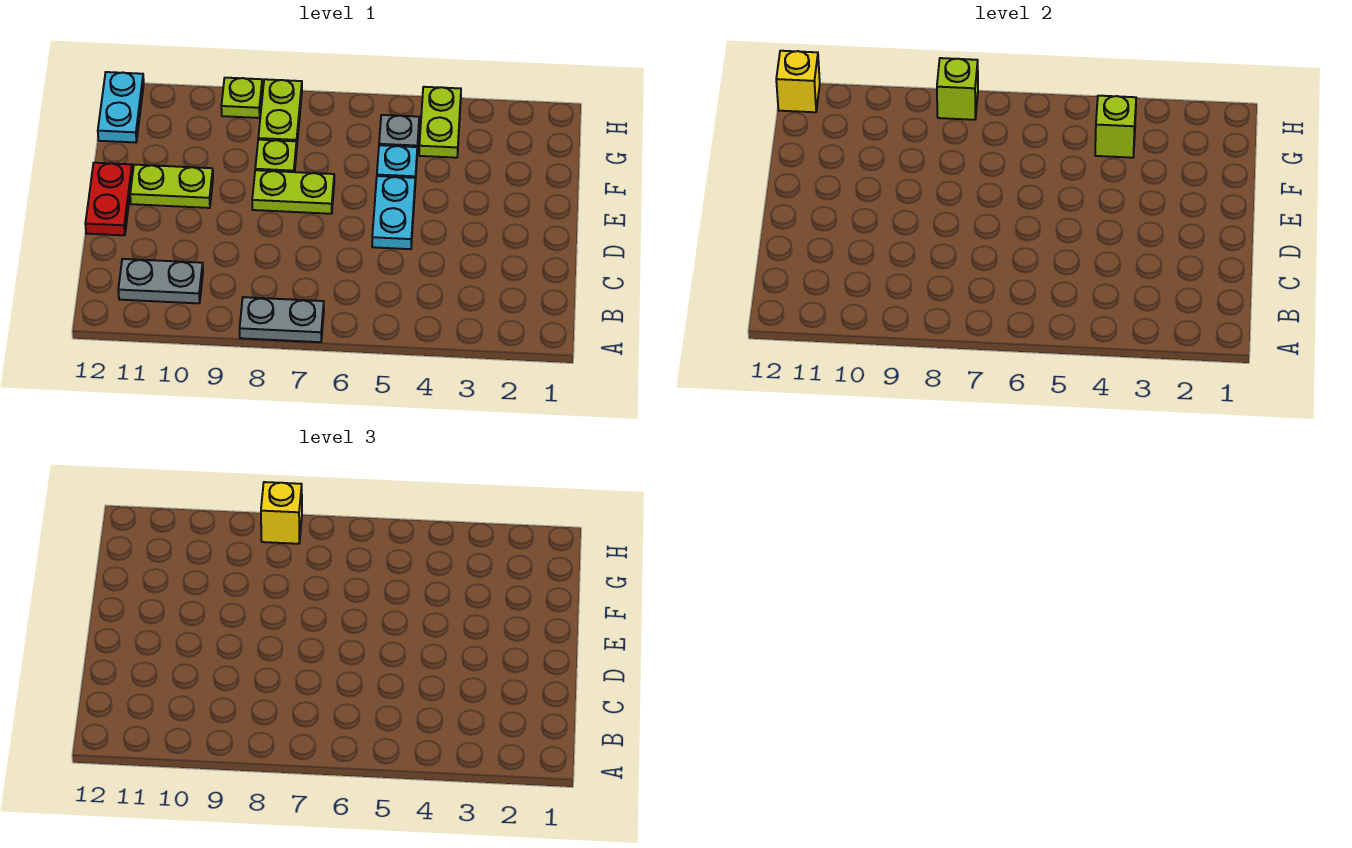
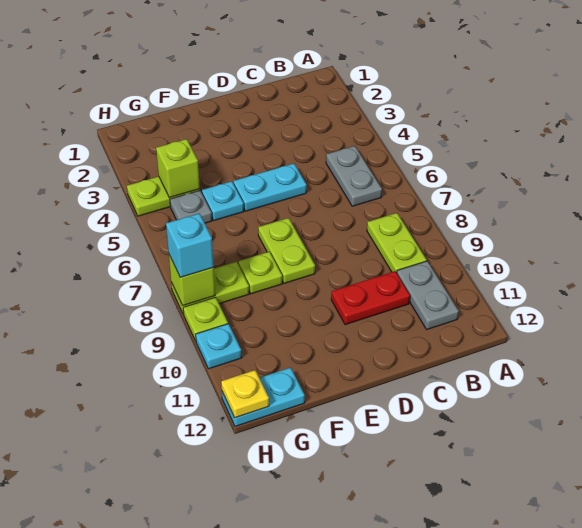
grey plate A7:A8 level 1 -> grey plate B5:B6 level 1
red plate D12:E12 level 1 -> red plate C10:D10 level 1
lime plate E10:E11 level 1 -> lime plate B8:B9 level 1
yellow brick H8 level 3 -> cyan brick H8 level 3
none -> cyan plate H10 level 1
yellow brick H12 level 2 -> yellow plate H12 level 2

